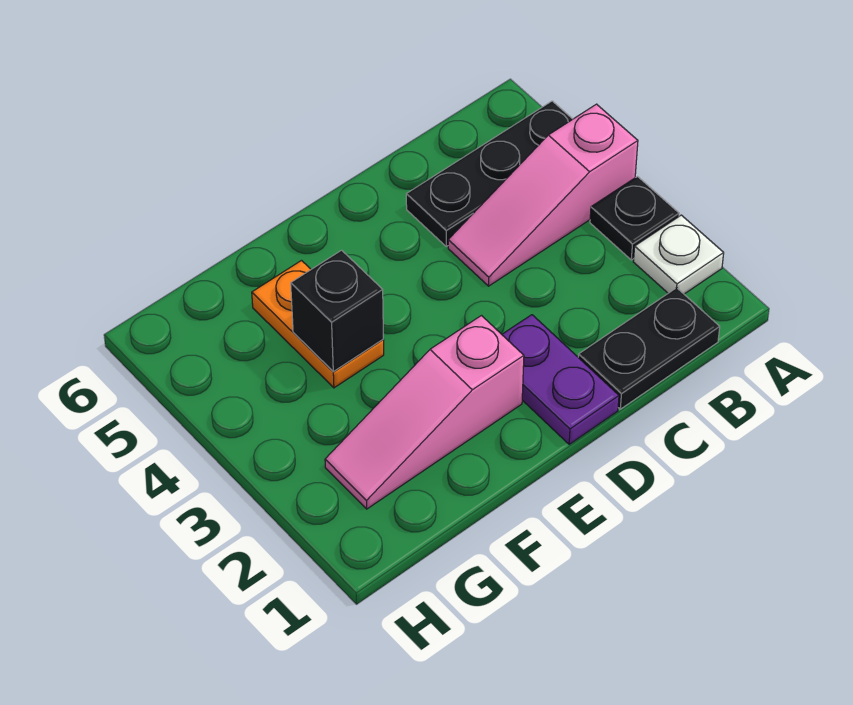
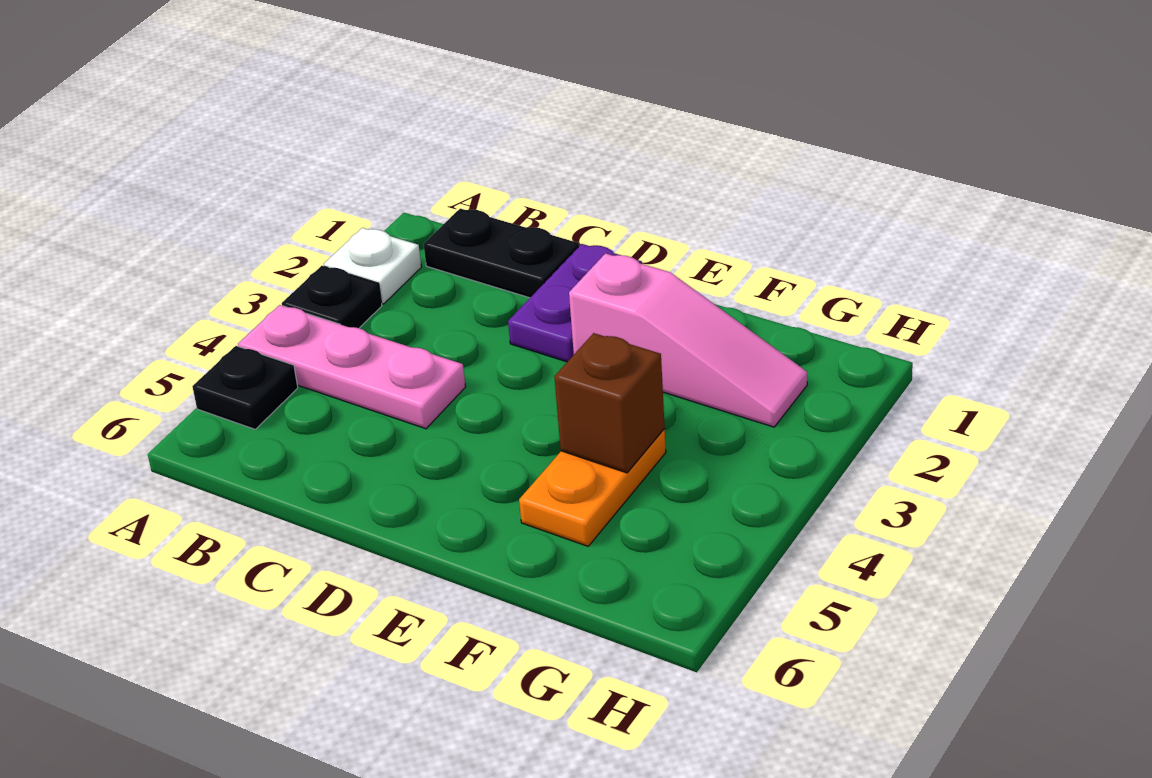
pink slope A4:C4 level 1 top A -> pink plate A4:C4 level 1
black plate A5:C5 level 1 -> black plate A5 level 1
black brick F4 level 2 -> brown brick F4 level 2

